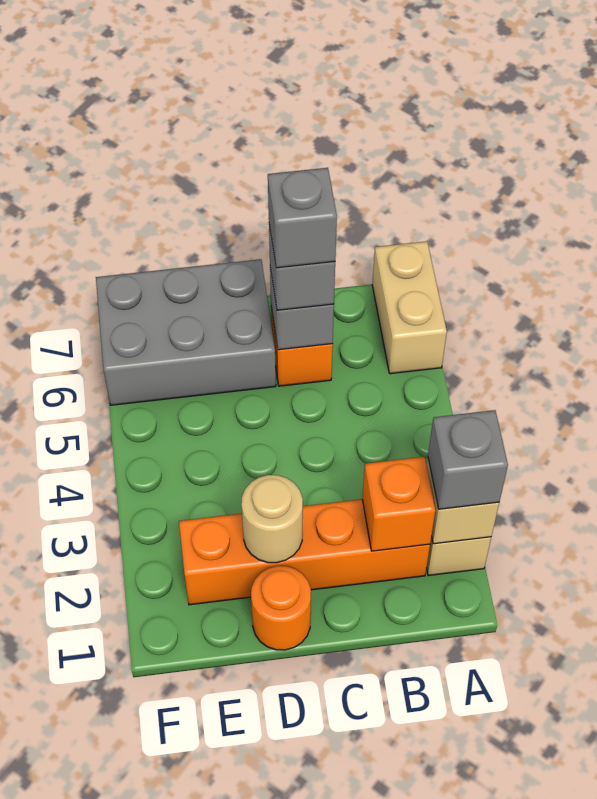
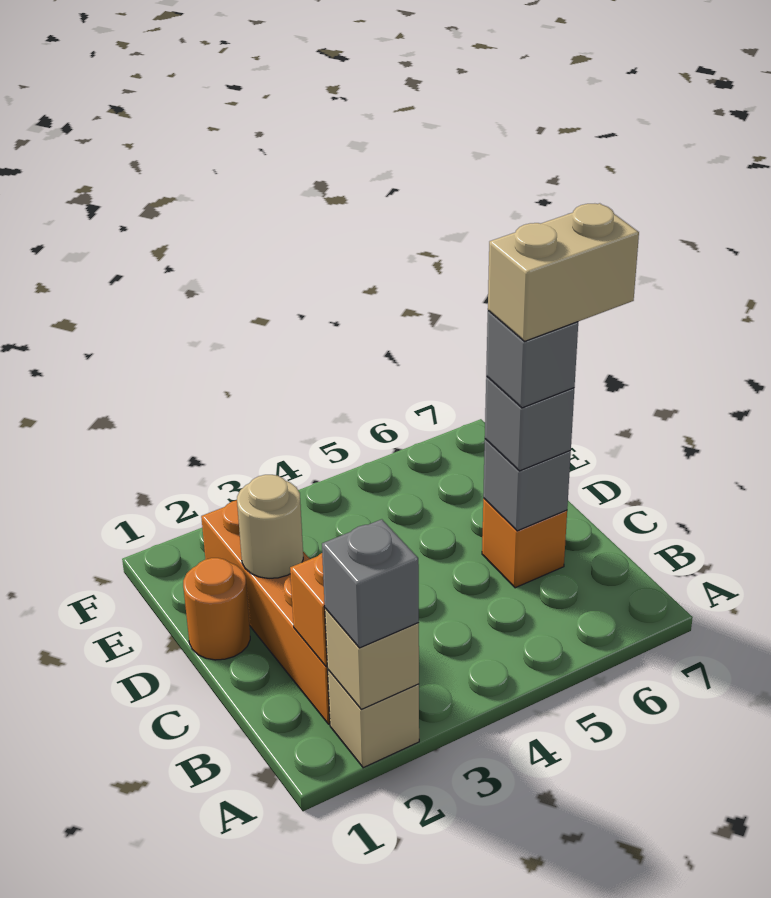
tan brick A6:A7 level 1 -> tan brick C6:C7 level 5
grey brick D6:F7 level 1 -> none

